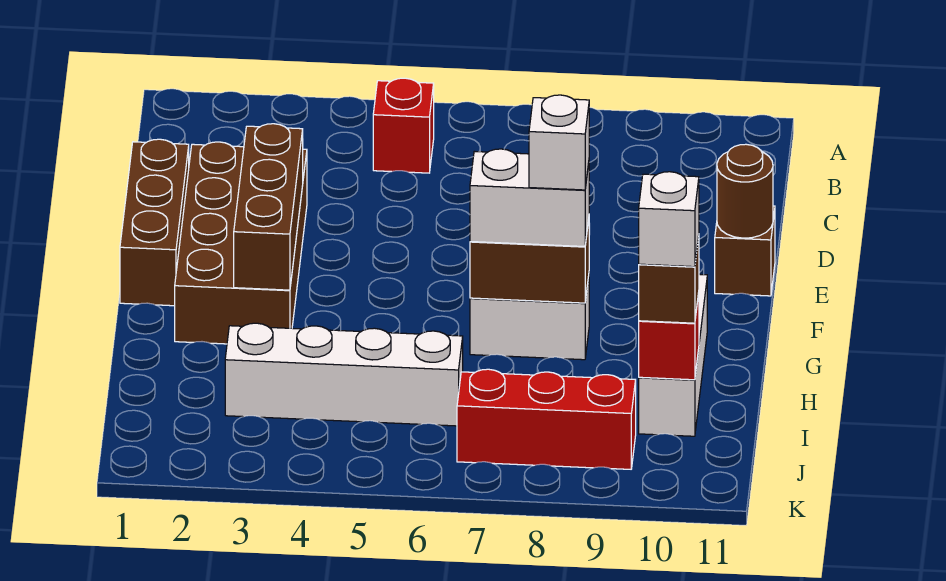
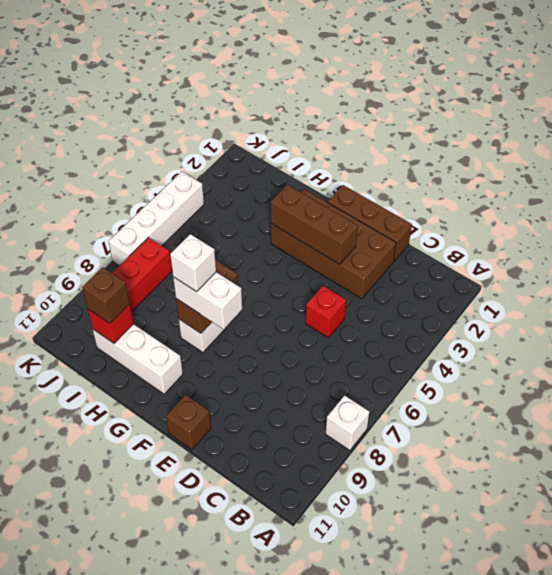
red brick B5 level 1 -> red brick D5 level 1
brown round brick E11 level 2 -> none
white brick G7:G8 level 3 -> white brick F8:G8 level 3
white brick I3:I6 level 1 -> white brick K4:K7 level 1
white brick I10 level 4 -> white brick A8 level 1

